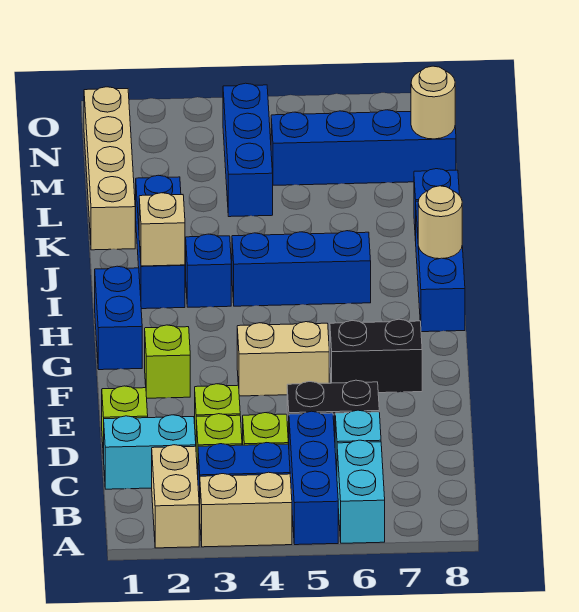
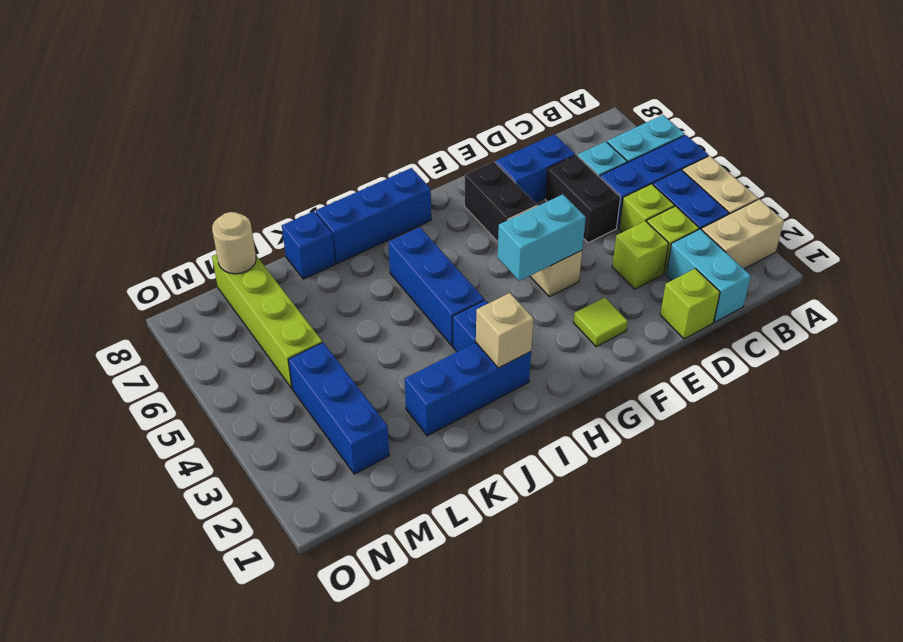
lime brick F2 level 1 -> lime tile F2 level 1
none -> cyan brick F4:G4 level 2
blue brick G1:H1 level 1 -> blue brick D7:E7 level 1
tan round brick I8 level 2 -> none
tan brick K1:N1 level 1 -> none
blue brick L4:N4 level 1 -> blue brick M2:M4 level 1
blue brick M5:M8 level 1 -> lime brick M5:M8 level 1

